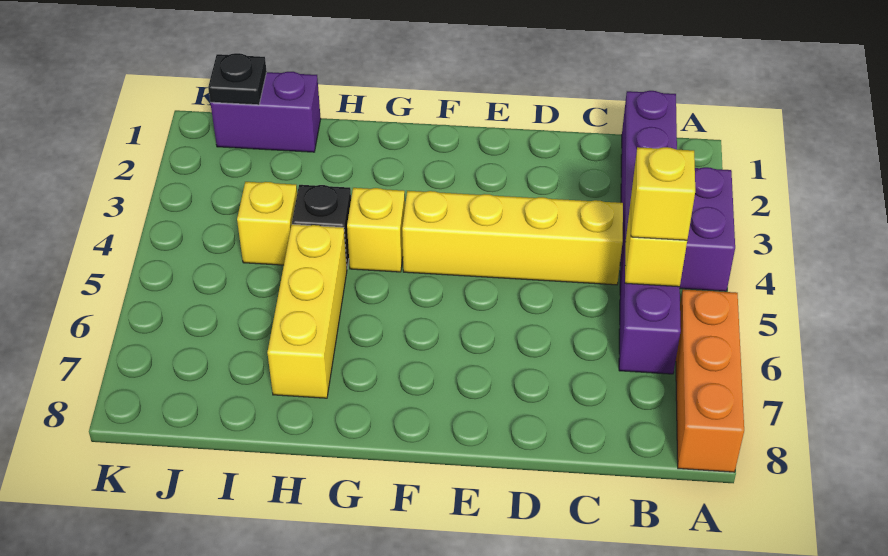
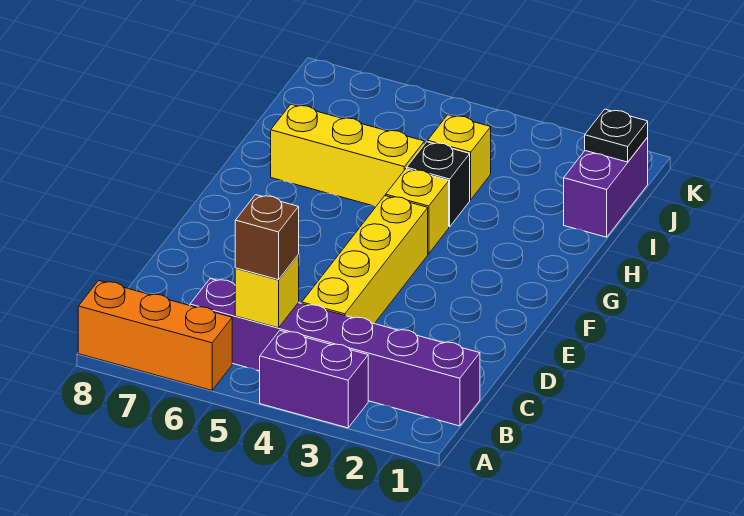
yellow brick B5 level 3 -> brown brick B5 level 3

